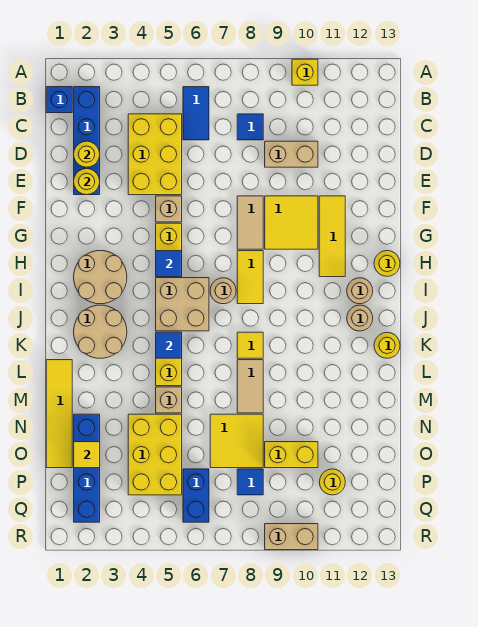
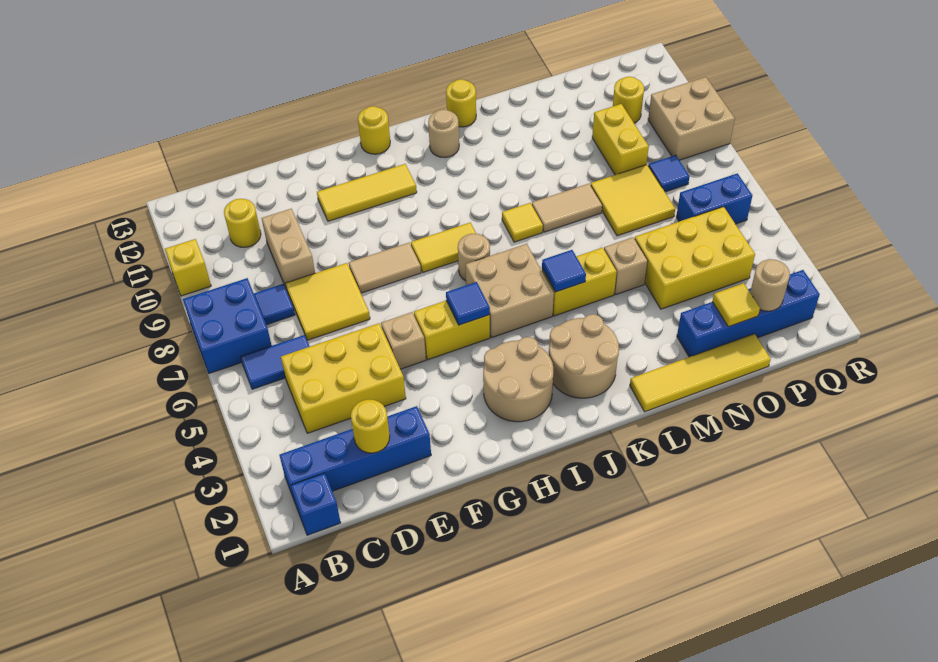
none -> blue brick A7:B8 level 1
yellow round brick E2 level 2 -> yellow round brick C11 level 1
yellow tile F9:G10 level 1 -> yellow tile D7:E8 level 1
tan round brick I12 level 1 -> tan round brick P2 level 2
tan brick R9:R10 level 1 -> tan brick Q9:R10 level 1

